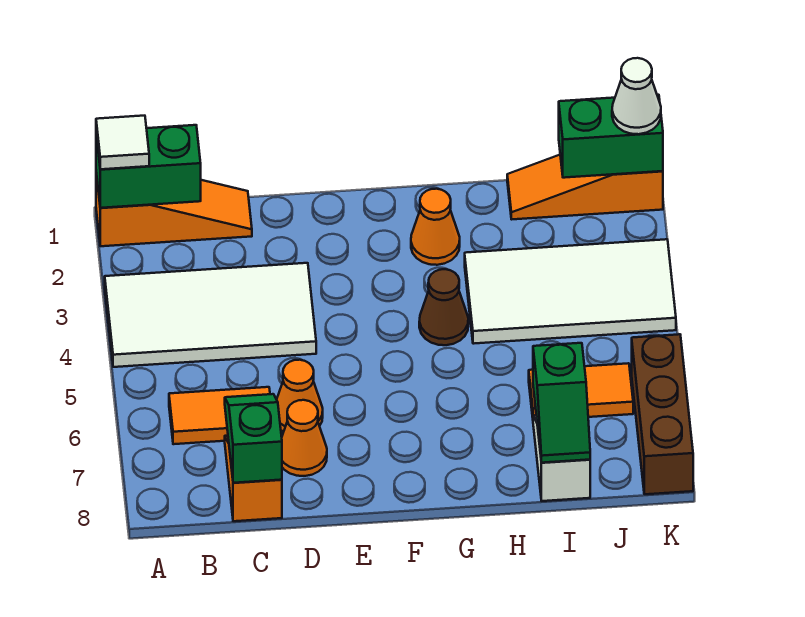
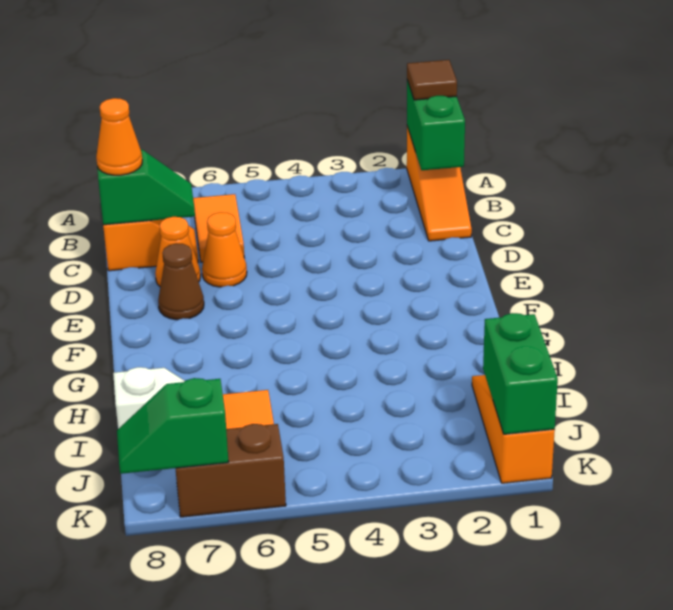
white tile A1 level 3 -> brown tile A1 level 3
white tile A3:D4 level 1 -> none
orange cone G2 level 1 -> orange cone C8 level 3
brown cone G4 level 1 -> brown cone E7 level 1
white tile H3:K4 level 1 -> none
green slope I7:I8 level 2 top 7 -> green slope K7:K8 level 2 top 7
white cone K1 level 3 -> none
brown brick K6:K8 level 1 -> brown brick K6:K7 level 1

